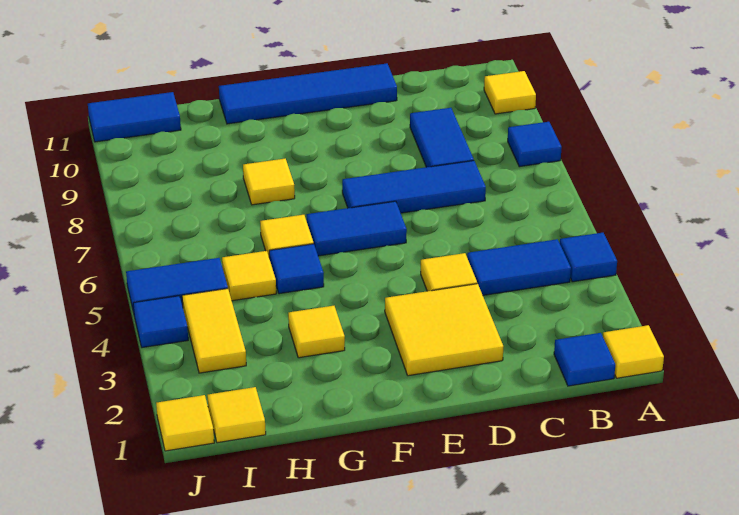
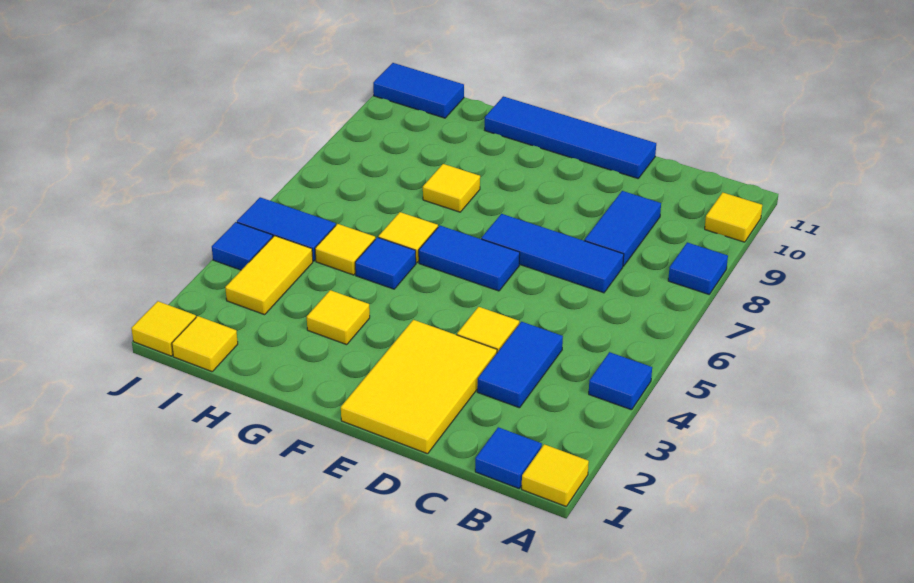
blue tile B4:C4 level 1 -> blue tile C3:C4 level 1
yellow tile D2:E3 level 1 -> yellow tile D1:E3 level 1

